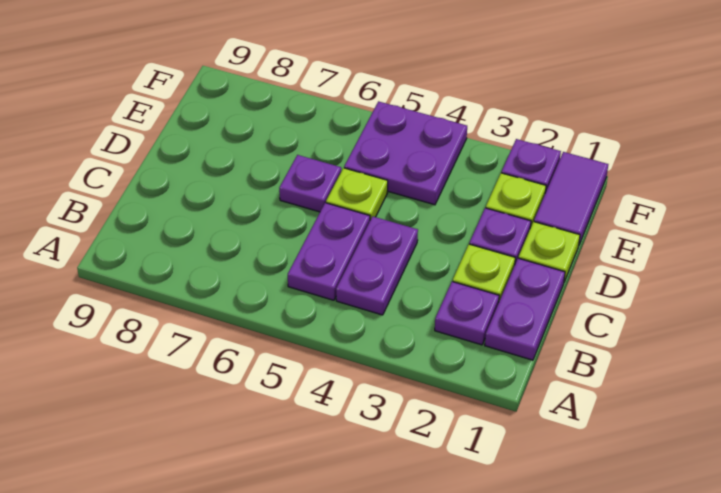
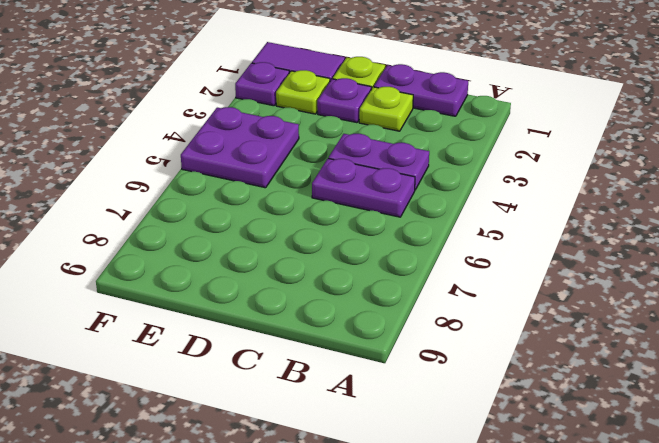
purple plate B2 level 1 -> none
lime plate D5 level 1 -> none
purple plate D6 level 1 -> none

